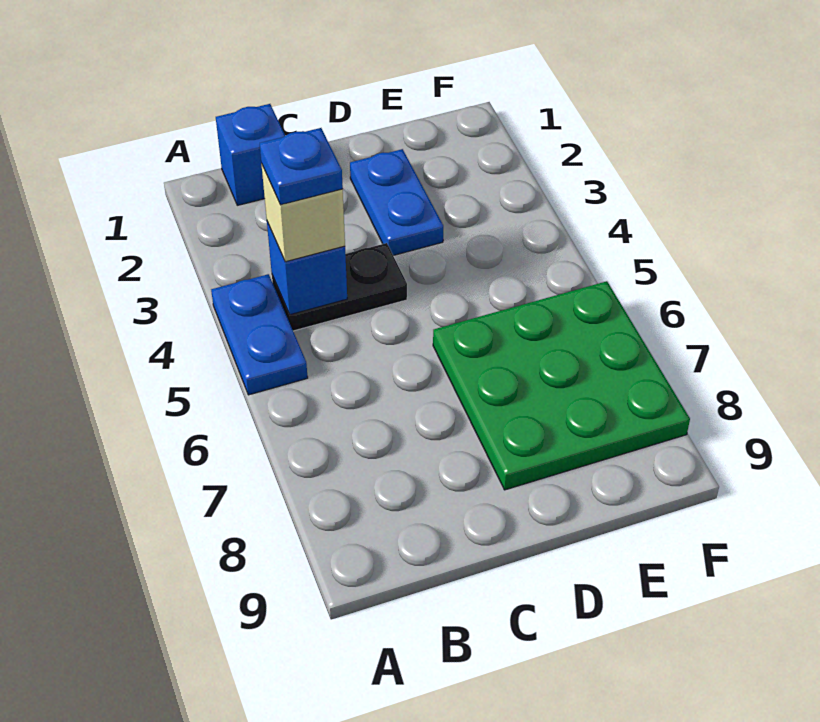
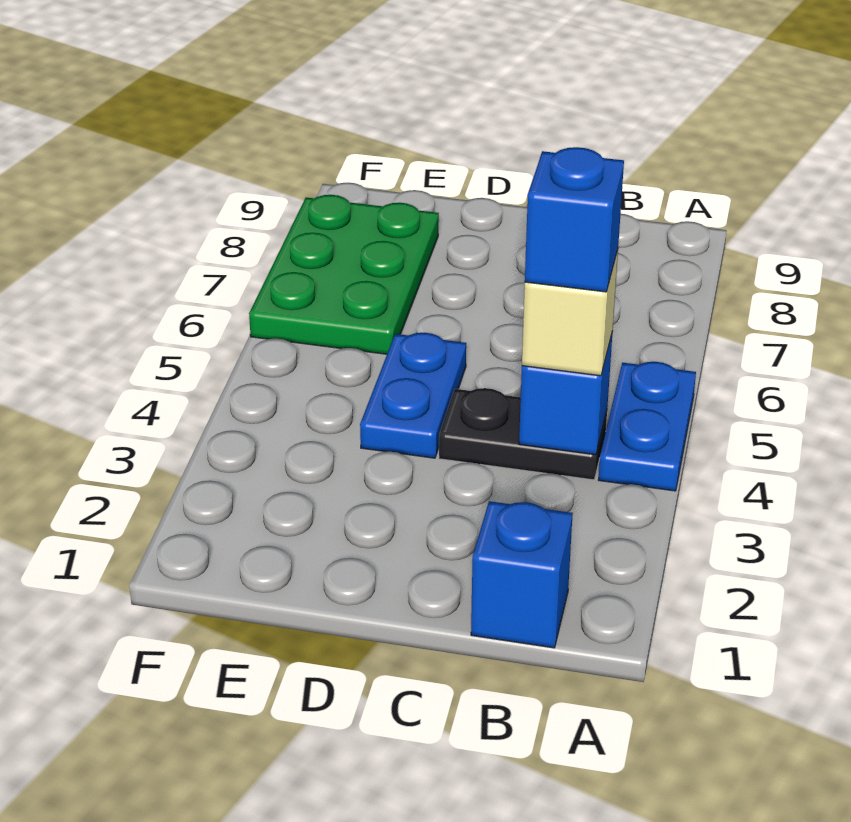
blue plate B4 level 4 -> blue brick B4 level 4
blue plate D2:D3 level 1 -> blue plate D4:D5 level 1
green plate D6:F8 level 1 -> green plate E6:F8 level 1

